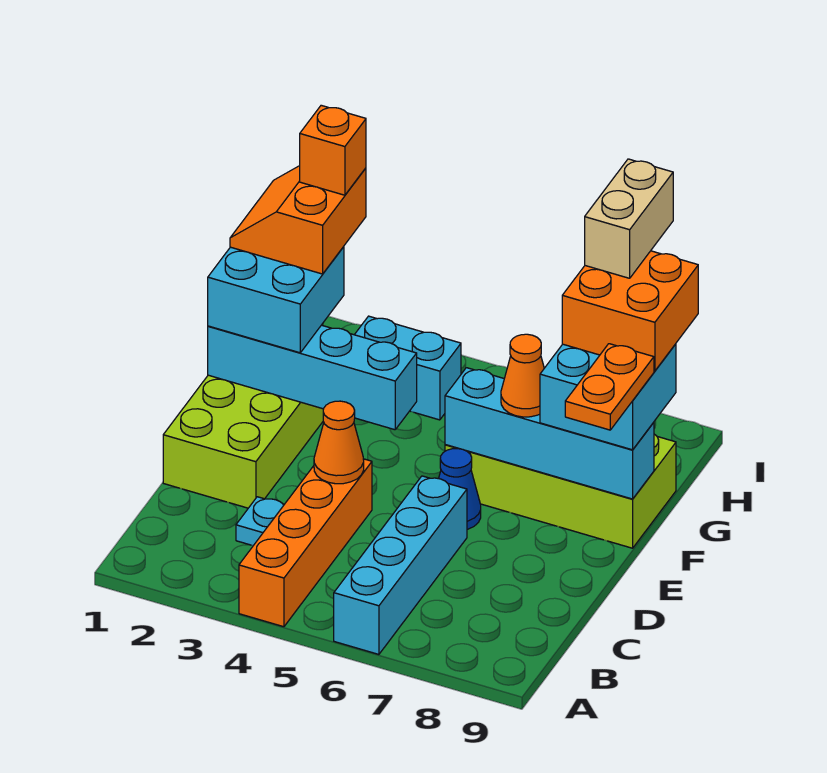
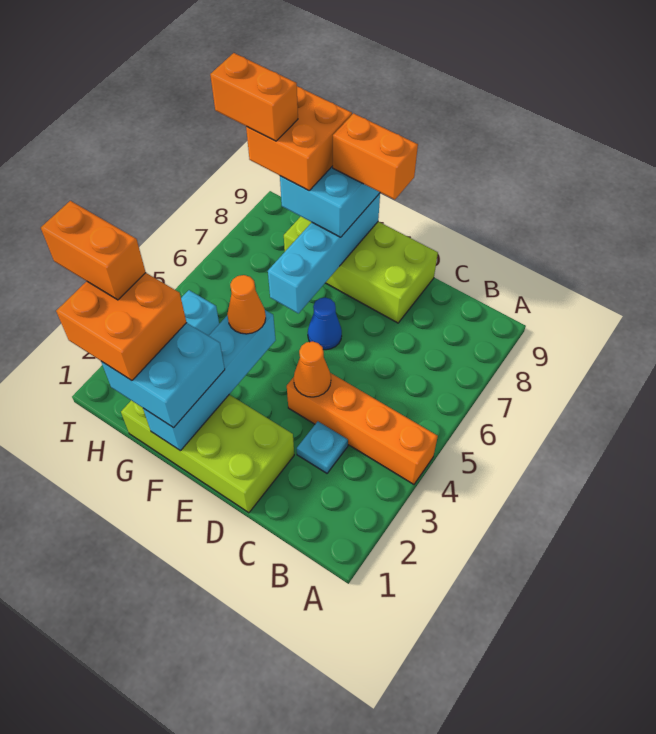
cyan brick A6:D6 level 1 -> none
orange plate E9:F9 level 4 -> orange brick E9:F9 level 4
lime brick F6:G9 level 1 -> lime brick D8:G9 level 1
orange cone F7 level 3 -> orange cone F4 level 3
orange slope G1:H2 level 4 top 2 -> orange brick G1:H2 level 4
orange brick H2 level 5 -> orange brick H2:I2 level 5
tan brick H8:I8 level 5 -> orange brick H8:I8 level 5

